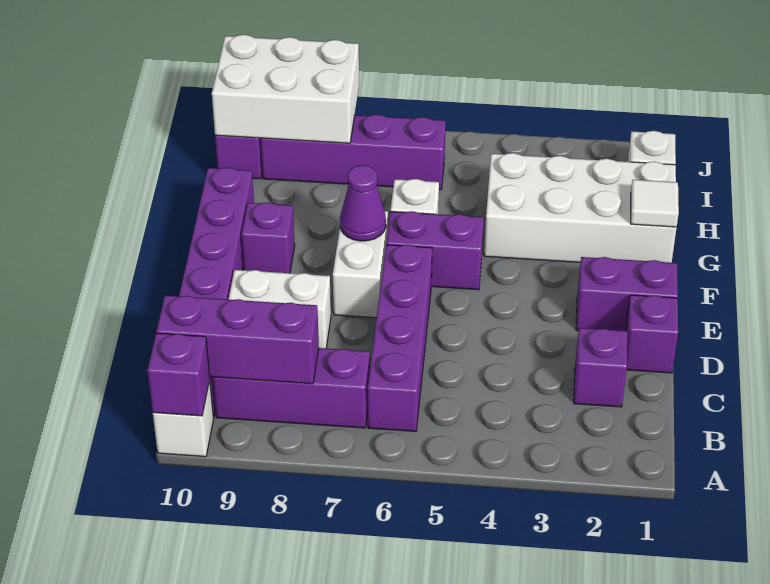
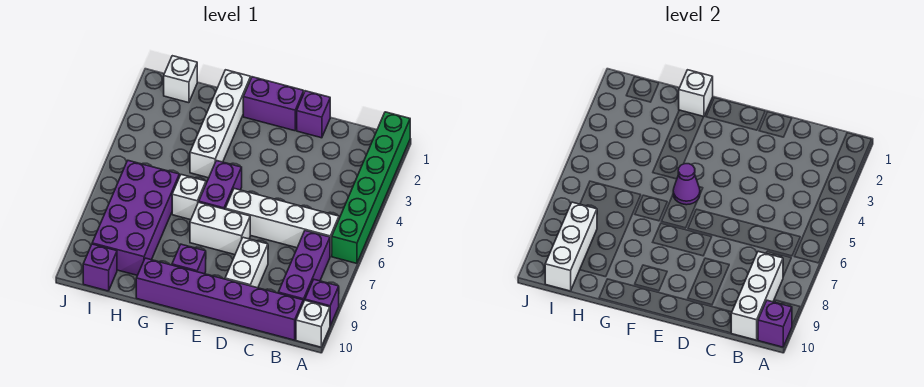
none -> green brick A1:A6 level 1
purple brick B6:E6 level 1 -> white brick B6:E6 level 1
purple brick B8:B10 level 2 -> white brick B8:B10 level 2
purple brick C2 level 1 -> purple brick A9 level 1
purple brick E1:E2 level 1 -> purple brick E1:F1 level 1
purple cone F7 level 2 -> purple cone F5 level 2
white brick G1:H4 level 1 -> white brick G1:G4 level 1
white tile G1 level 2 -> white brick G1 level 2
purple brick I6:I9 level 1 -> purple brick H6:I9 level 1
white brick I8:J10 level 2 -> white brick I8:I10 level 2

